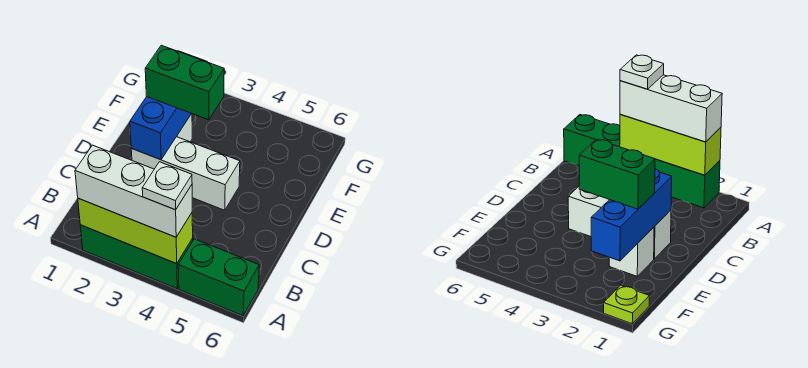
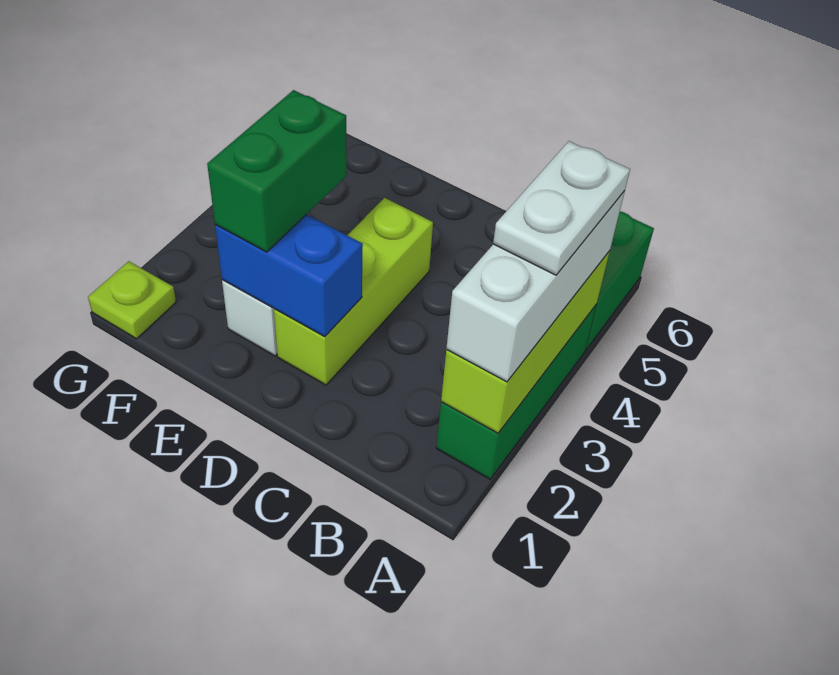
white plate A4 level 4 -> white plate A3:A4 level 4
white brick D2:D4 level 1 -> lime brick D2:D4 level 1
blue brick D2:F2 level 2 -> blue brick D2:E2 level 2

